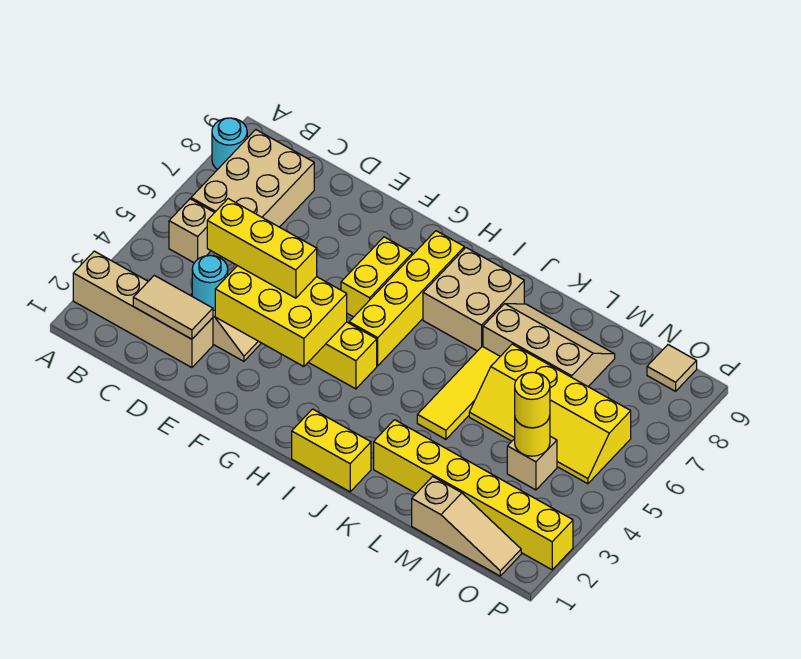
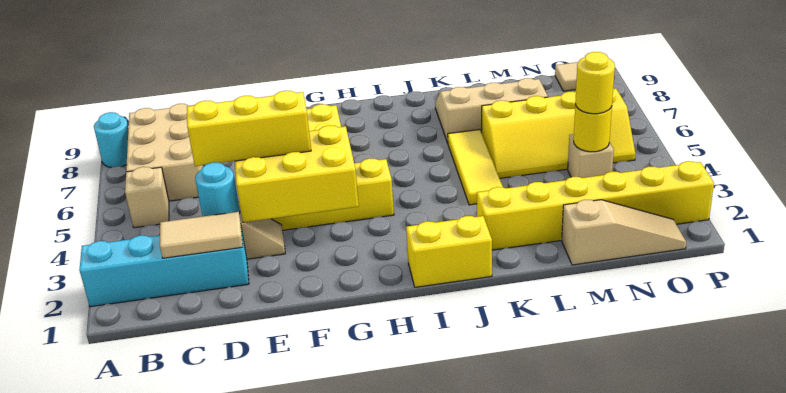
tan brick A2:D2 level 1 -> cyan brick A2:D2 level 1
yellow brick H5:H8 level 1 -> none
tan brick I7:J8 level 1 -> none

